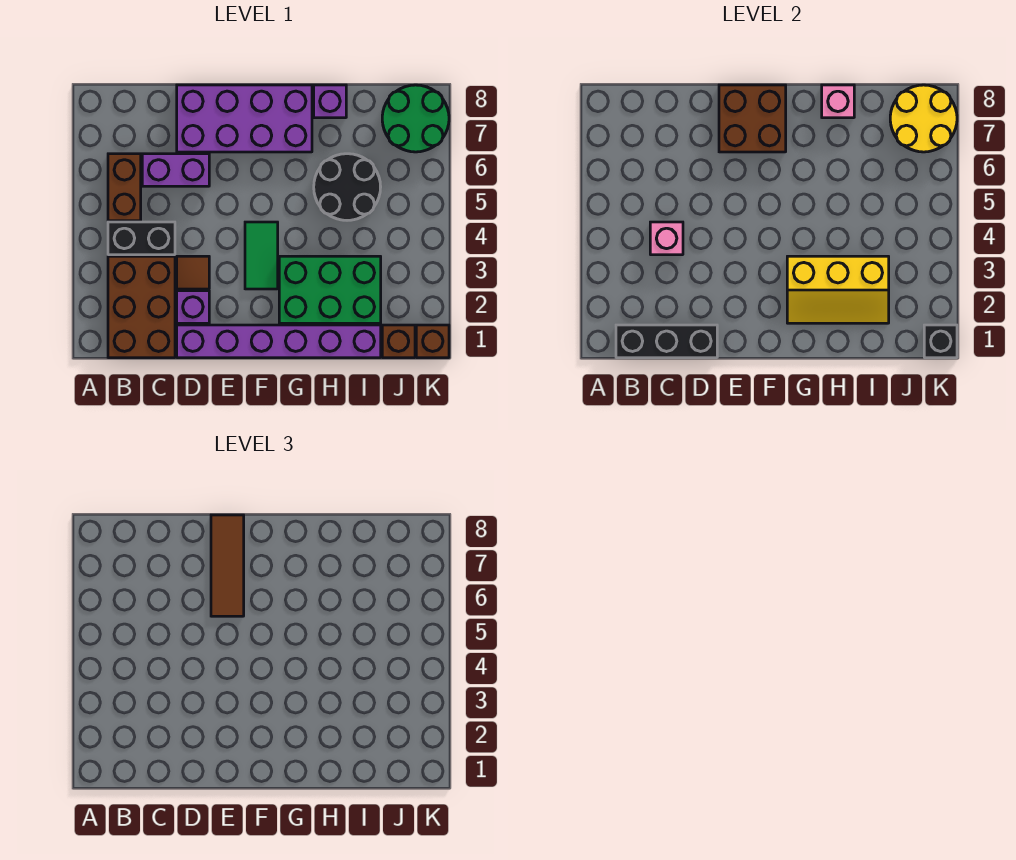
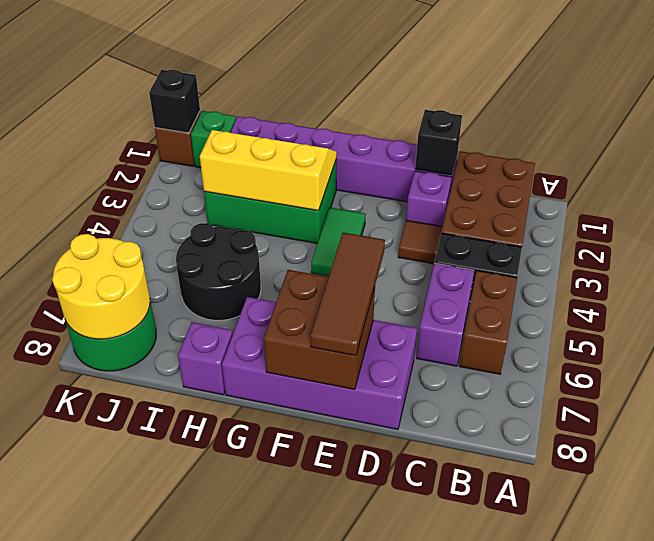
black brick B1:D1 level 2 -> black brick D1 level 2
pink brick C4 level 2 -> none
purple brick C6:D6 level 1 -> purple brick C5:C6 level 1
pink brick H8 level 2 -> none
brown brick J1 level 1 -> green brick J1 level 1

